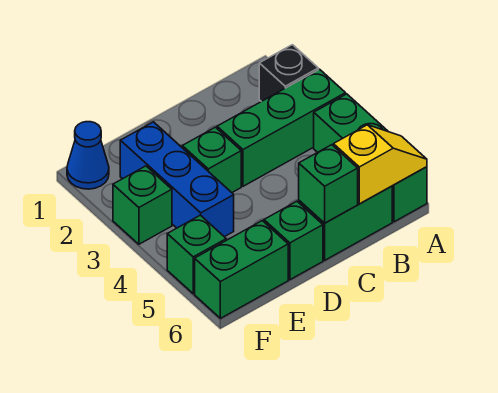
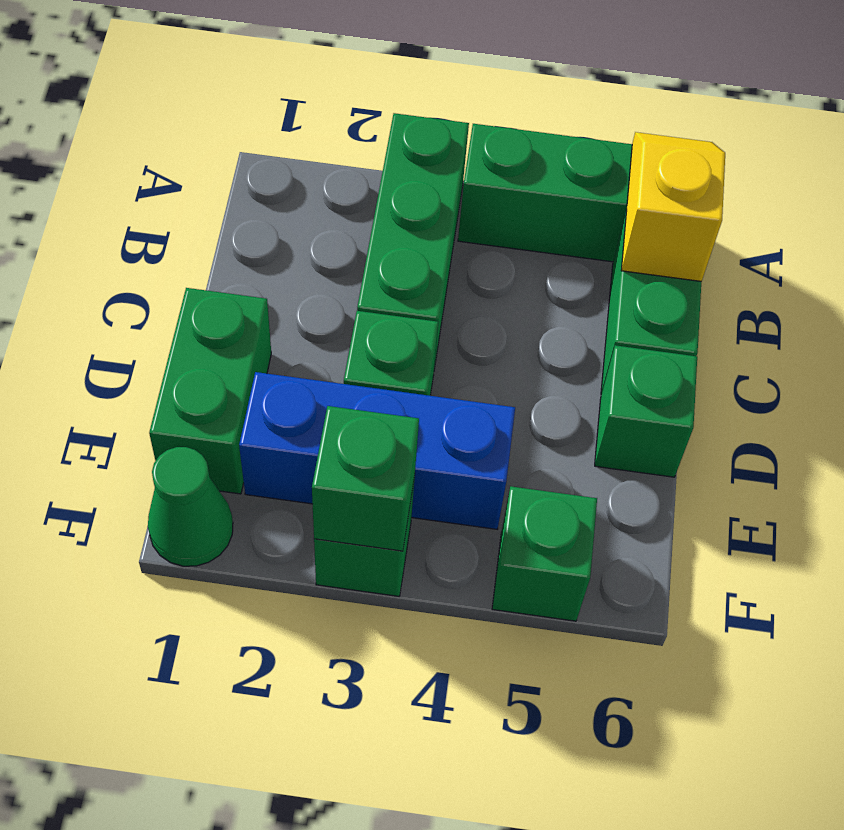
black brick A2 level 1 -> none
green brick C6 level 2 -> green brick F3 level 2
green brick E6:F6 level 1 -> green brick D1:E1 level 1
blue cone F1 level 1 -> green cone F1 level 1

